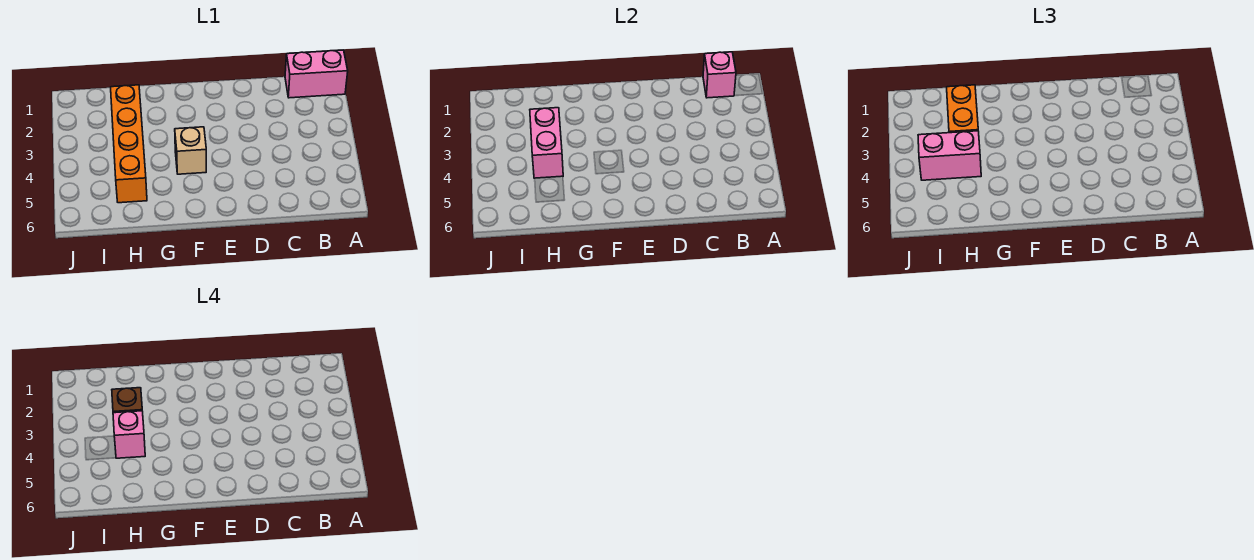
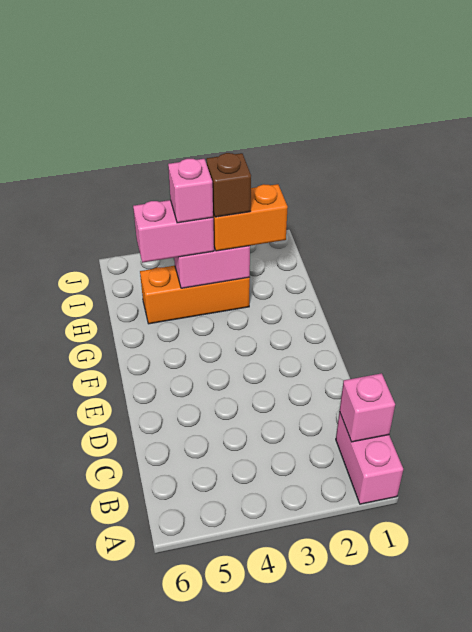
tan brick F4 level 1 -> none
orange brick H2:H5 level 1 -> orange brick H3:H5 level 1
pink brick H4:I4 level 3 -> pink brick H4:H5 level 3

